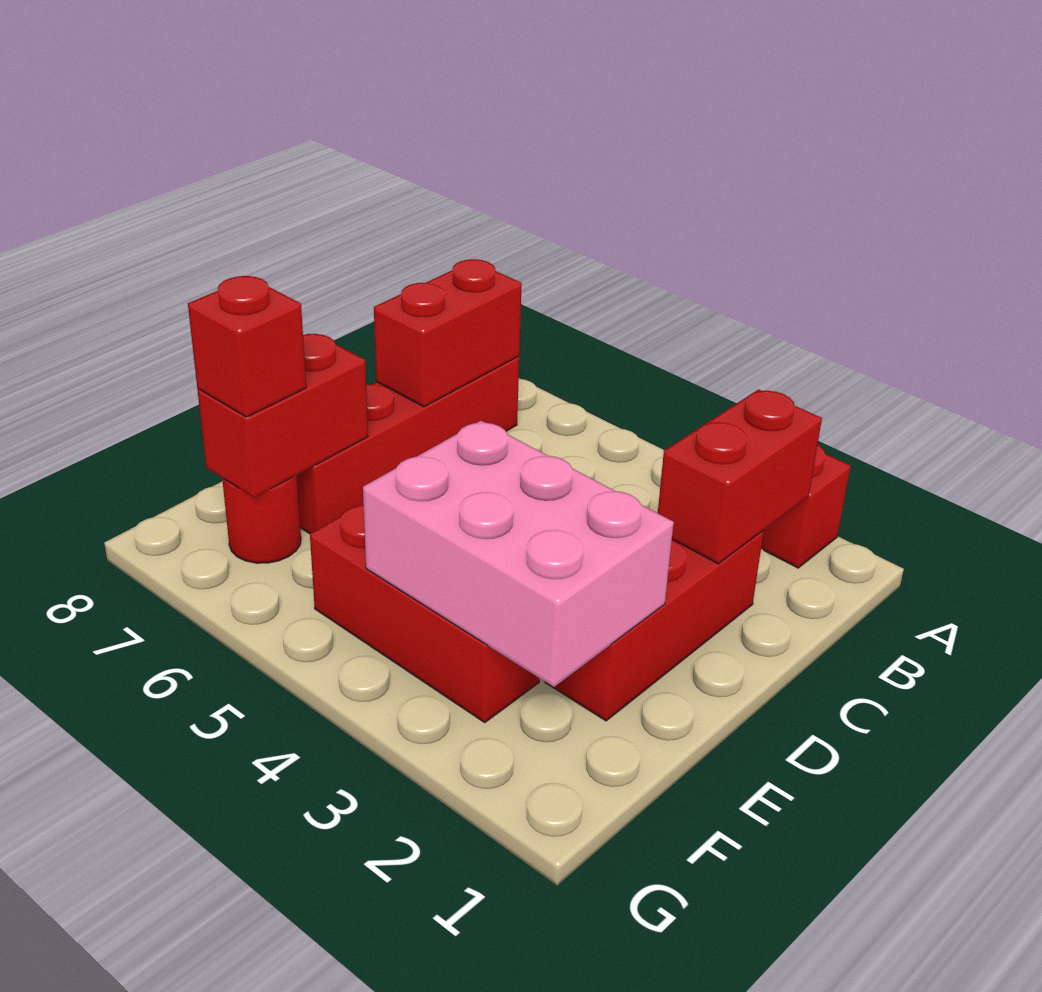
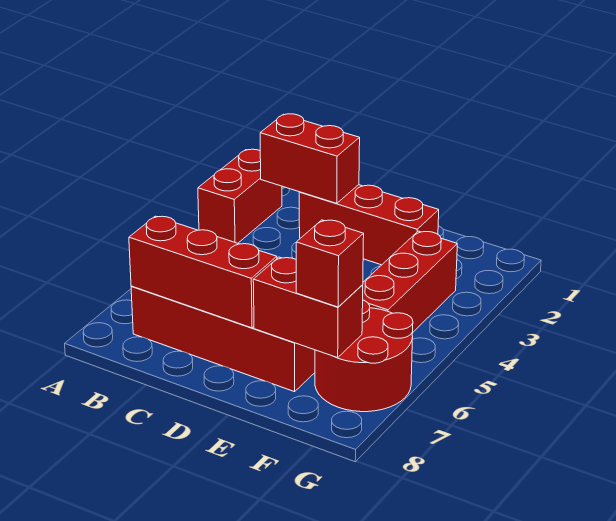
red brick B7:C7 level 2 -> red brick B7:D7 level 2
pink brick E2:F4 level 2 -> none
red round brick F7 level 1 -> red round brick F6:G7 level 1

